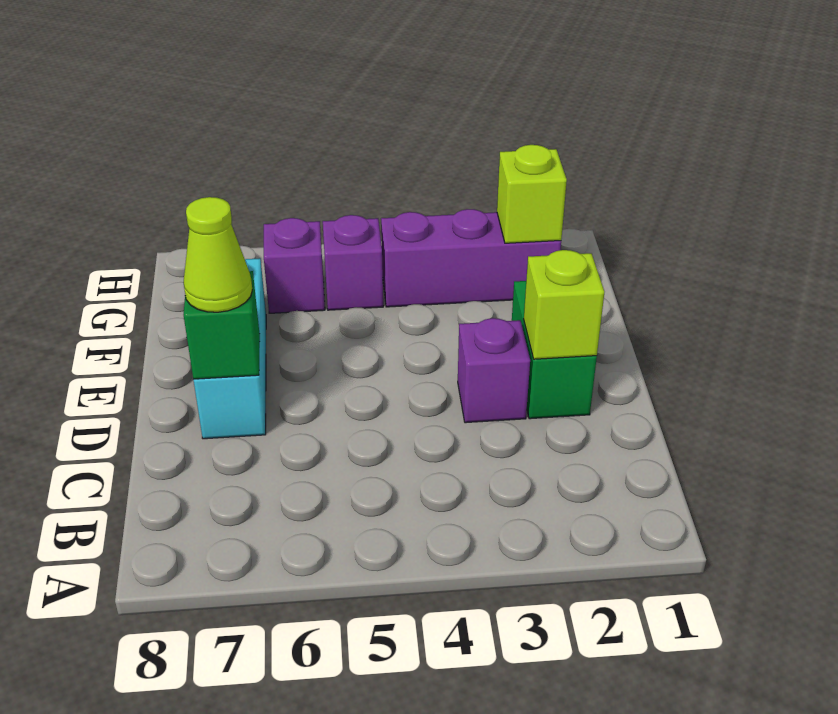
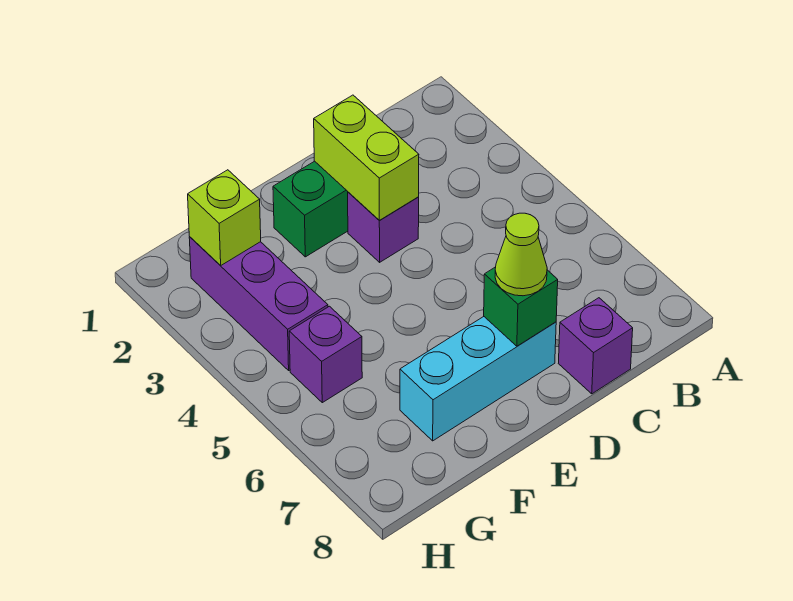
lime brick D2 level 2 -> lime brick D2:D3 level 2
purple brick G6 level 1 -> purple brick C8 level 1

